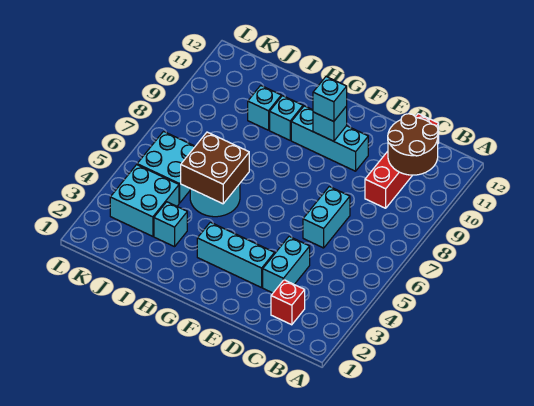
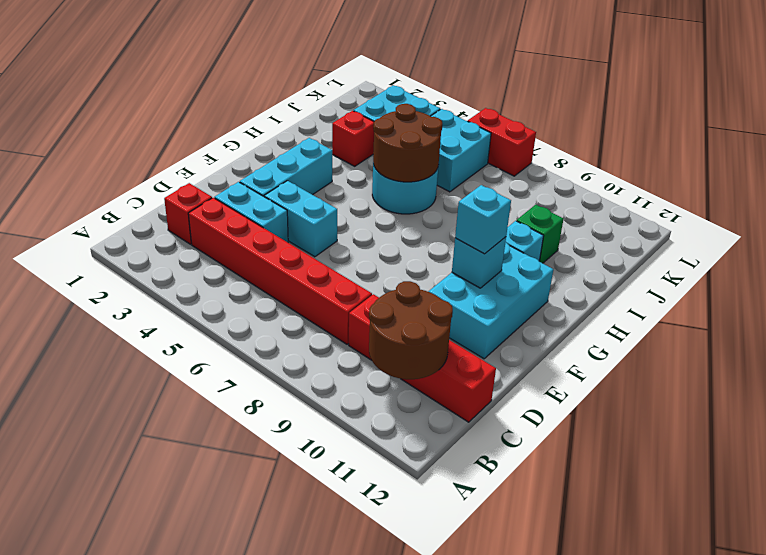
none -> red brick C3:C8 level 1
cyan brick D6:D7 level 1 -> cyan brick E4:E5 level 1
cyan brick E10:G10 level 1 -> cyan brick E10:G11 level 1
brown brick H5:I6 level 2 -> brown round brick H5:I6 level 2
cyan brick I3 level 1 -> red brick I3 level 1
cyan brick I10 level 1 -> green brick I10 level 1
none -> red brick L6:L7 level 1

